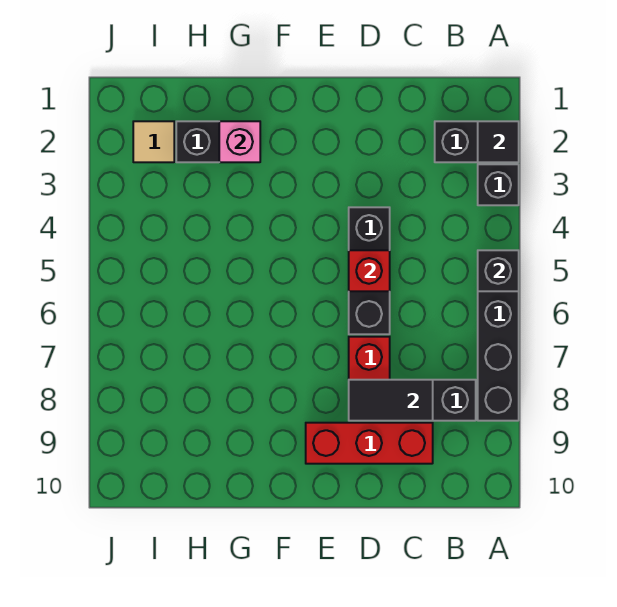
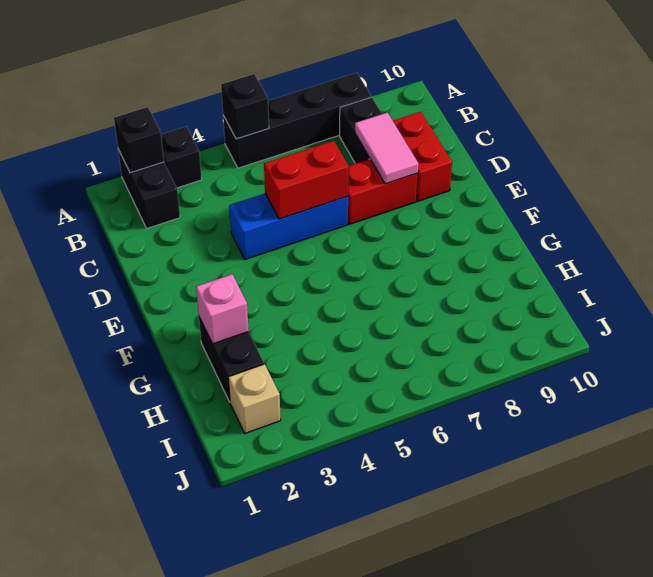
black tile A2 level 2 -> black brick A2 level 2
black tile C8:D8 level 2 -> pink tile C8:D8 level 2
red brick C9:E9 level 1 -> red brick C9:D9 level 1
black brick D4:D6 level 1 -> blue brick D4:D6 level 1
red brick D5 level 2 -> red brick D5:D6 level 2
tan tile I2 level 1 -> tan brick I2 level 1

